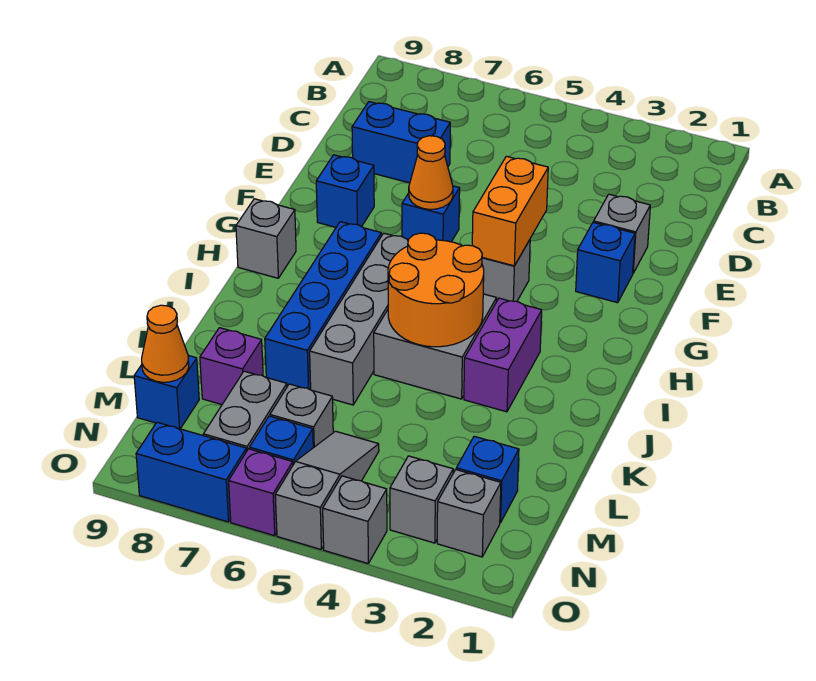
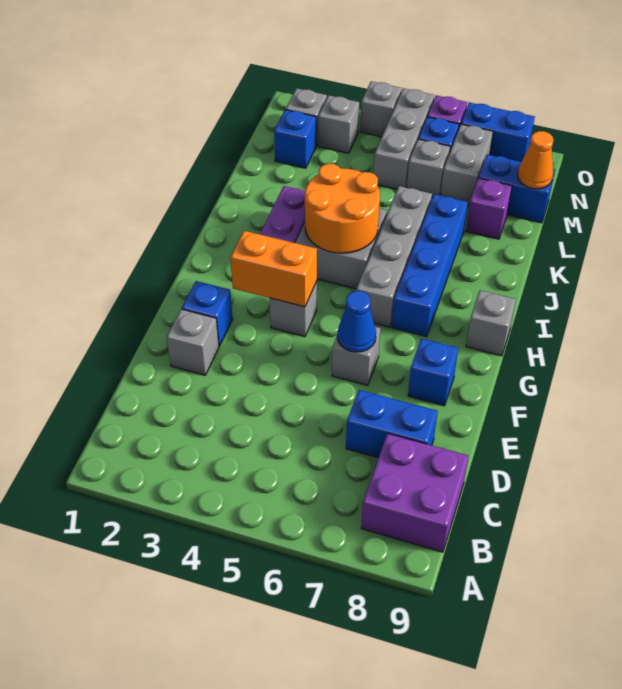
none -> purple brick B8:C9 level 1
orange brick F4:G4 level 2 -> orange brick G3:G4 level 2
blue brick F6 level 1 -> grey brick F6 level 1
orange cone F6 level 2 -> blue cone F6 level 2
grey slope M5:O5 level 1 top O -> grey brick M5:O5 level 1
blue brick M9 level 1 -> blue brick M8:M9 level 1

